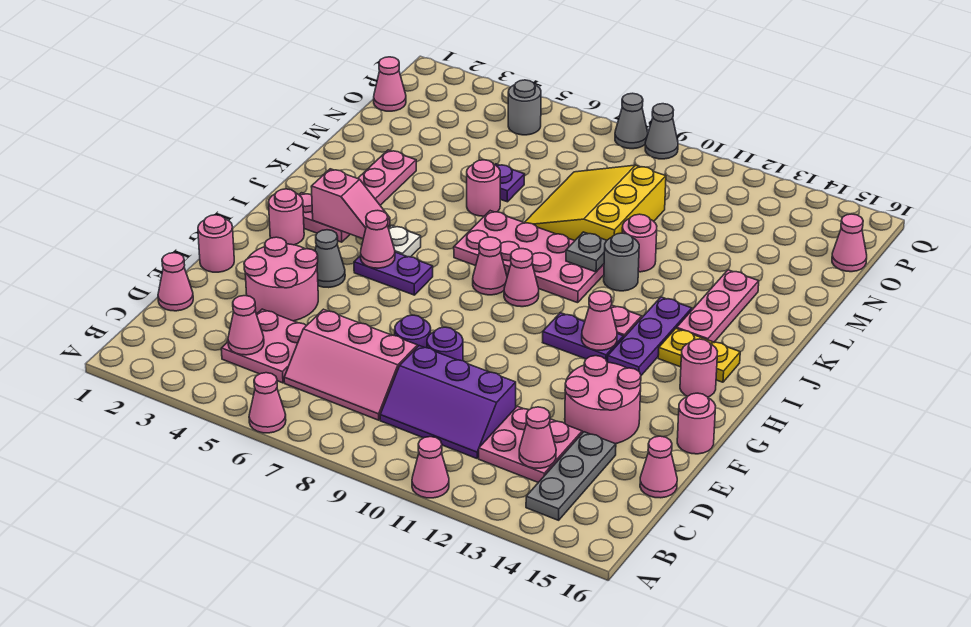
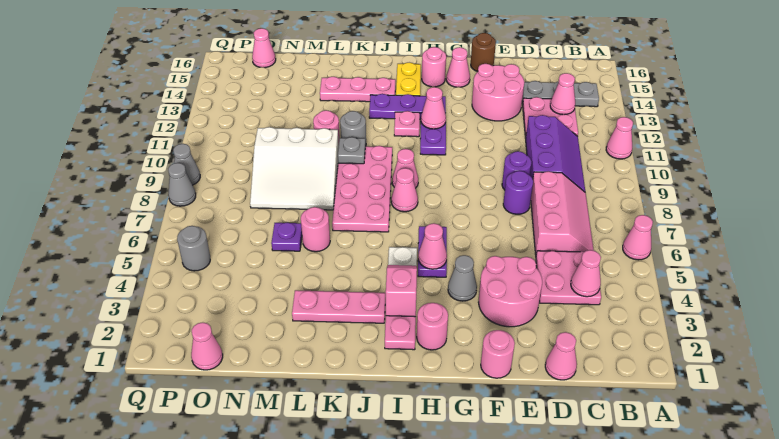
pink cone D16 level 1 -> pink cone G15 level 1
pink round brick F16 level 1 -> brown round brick F16 level 1
yellow slope L8:N10 level 1 top 10 -> white slope L8:N10 level 1 top 10

